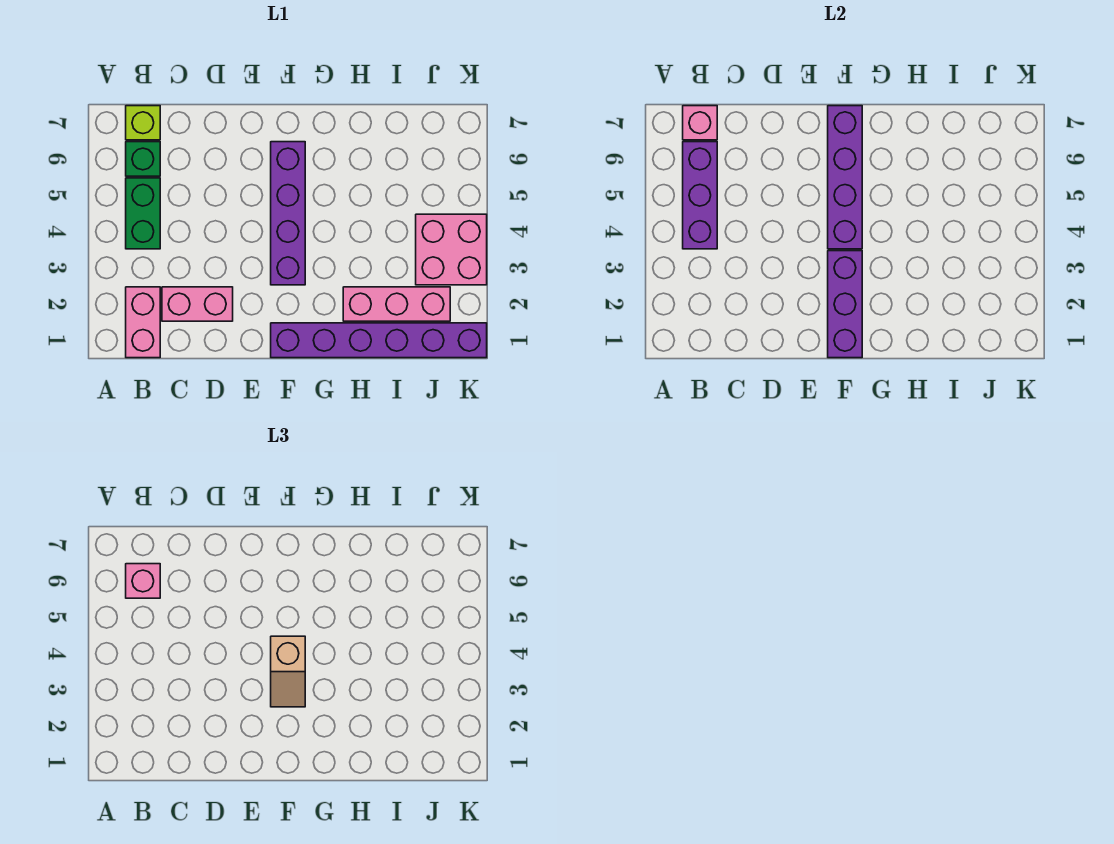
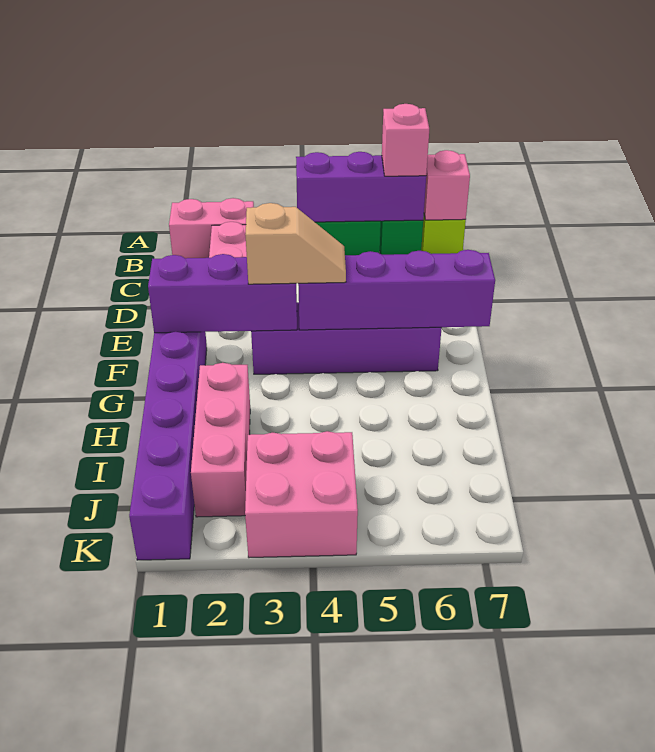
tan slope F3:F4 level 3 top 4 -> tan slope F3:F4 level 3 top 3

